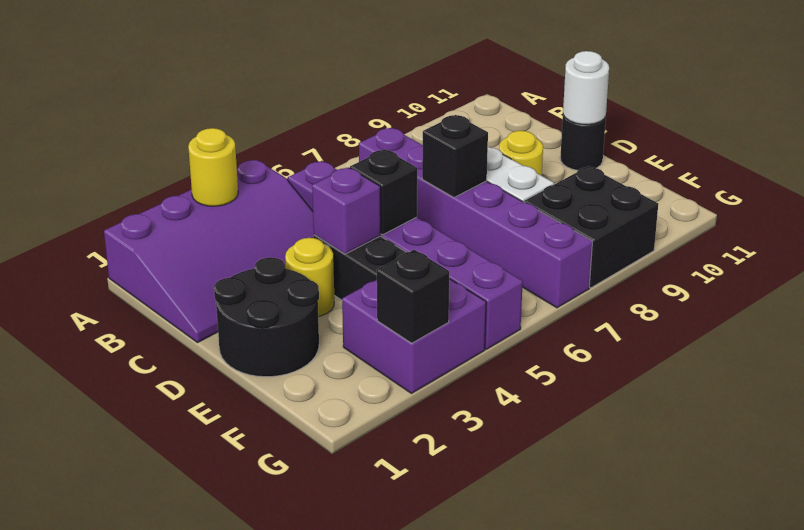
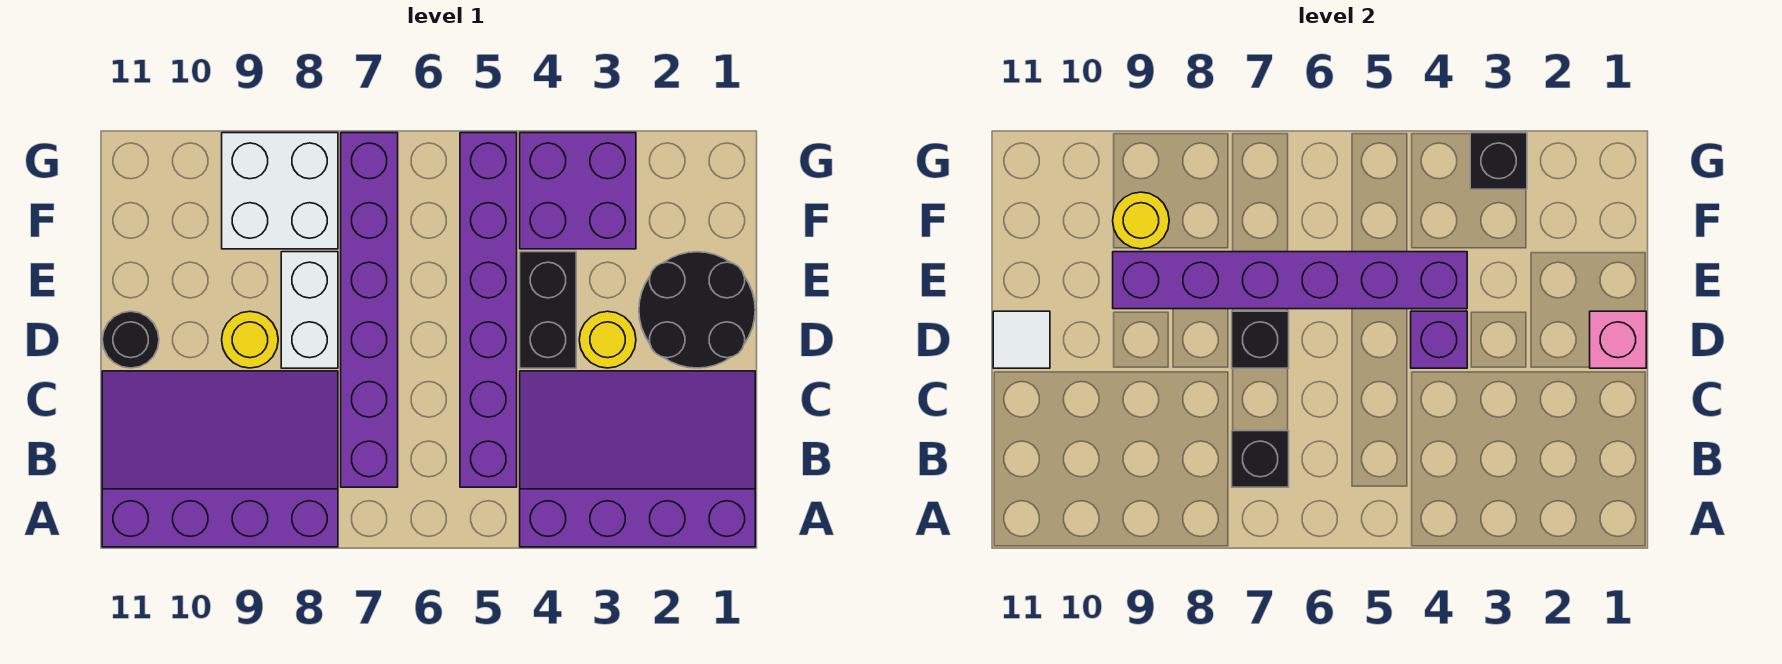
yellow round brick A3 level 2 -> yellow round brick F9 level 2
none -> purple slope A8:C11 level 1 top A
none -> pink brick D1 level 2
black brick D5 level 2 -> black brick B7 level 2
white round brick D11 level 2 -> white tile D11 level 2
none -> purple brick E4:E9 level 2
black brick F8:G9 level 1 -> white brick F8:G9 level 1

